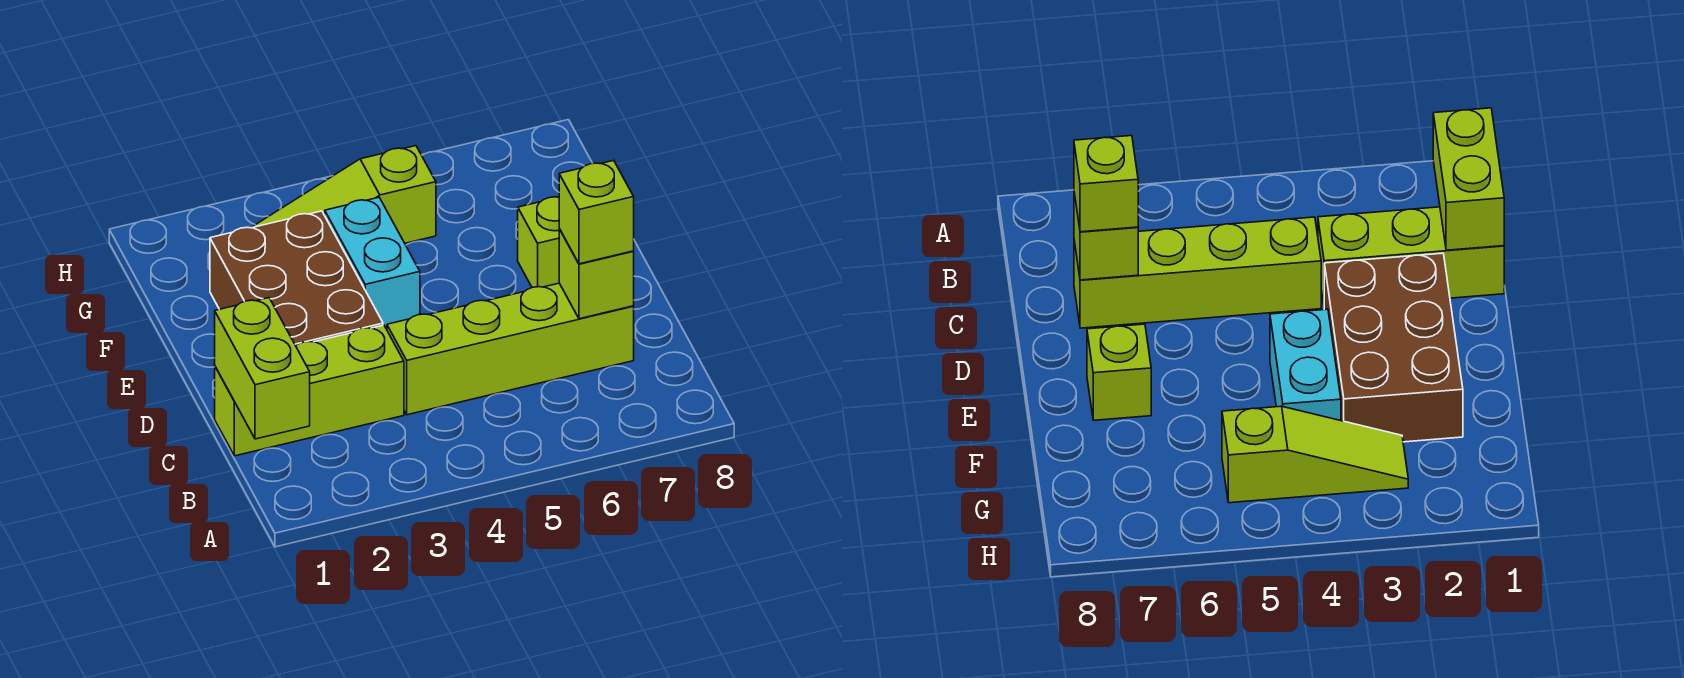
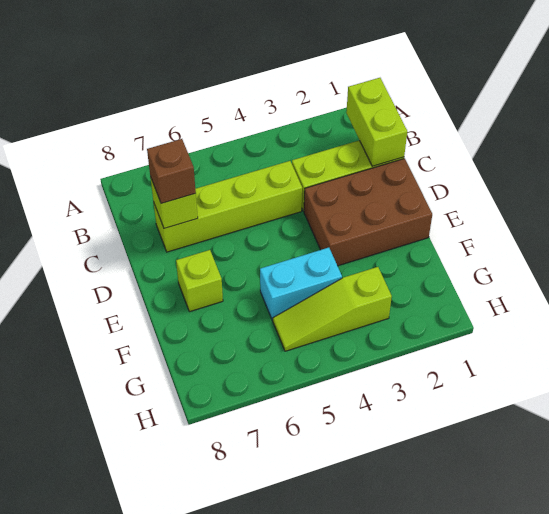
lime brick C7 level 3 -> brown brick C7 level 3
brown brick D2:F3 level 1 -> brown brick D1:E3 level 1
cyan brick E4:F4 level 1 -> cyan brick F4:F5 level 1
lime slope G3:G5 level 1 top 5 -> lime slope G3:G5 level 1 top 3

